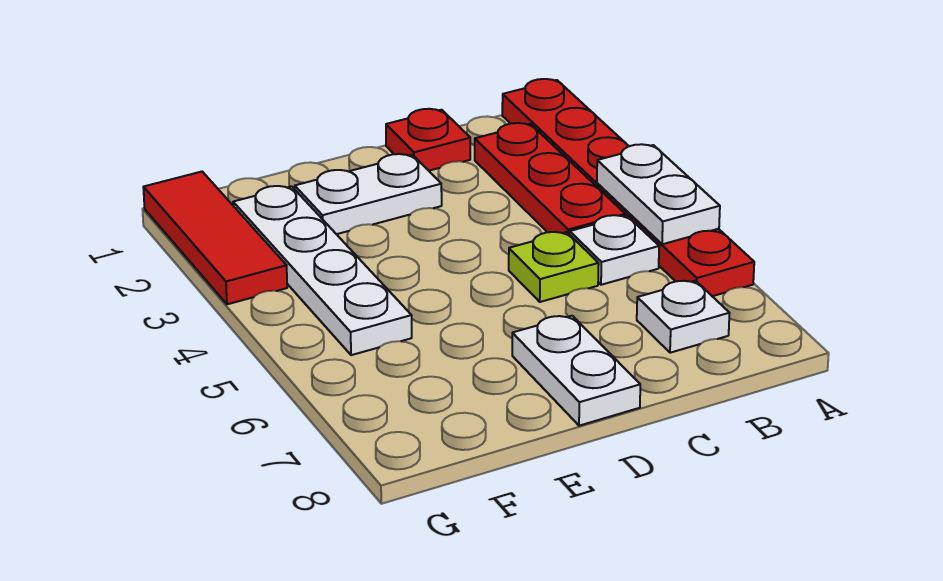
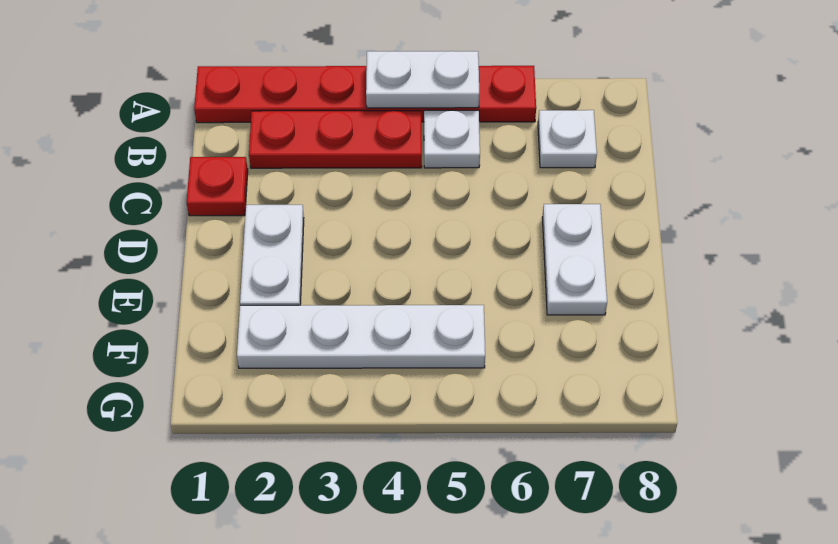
lime plate C5 level 1 -> none
white plate D7:D8 level 1 -> white plate D7:E7 level 1
red tile G1:G3 level 1 -> none

